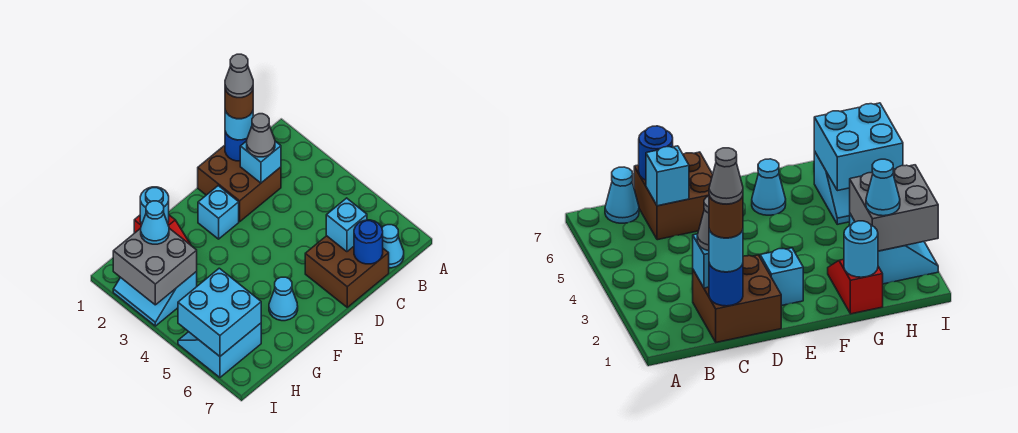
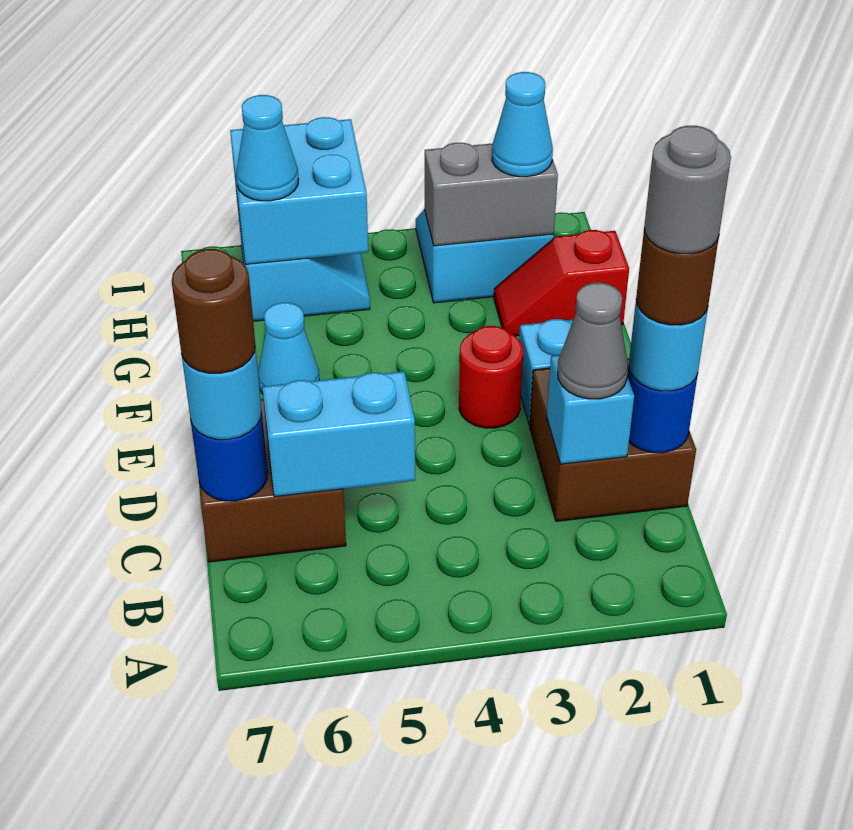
cyan cone B7 level 1 -> cyan cone H6 level 3
grey cone C1 level 5 -> grey round brick C1 level 5
cyan brick C6 level 2 -> cyan brick C5:C6 level 2
none -> brown round brick C7 level 4
none -> red round brick E3 level 1
cyan round brick G1 level 2 -> cyan round brick C7 level 3
grey brick H2:I3 level 2 -> grey brick H2:H3 level 2

